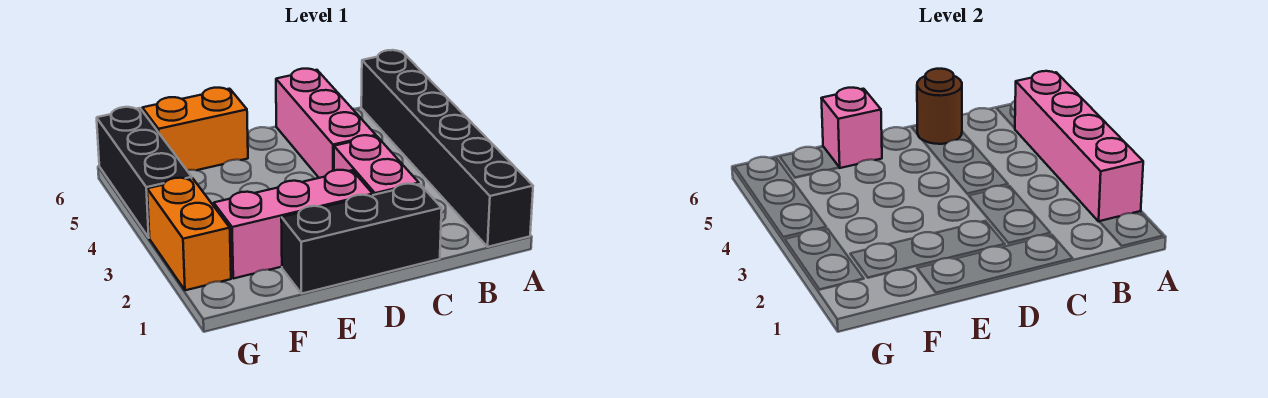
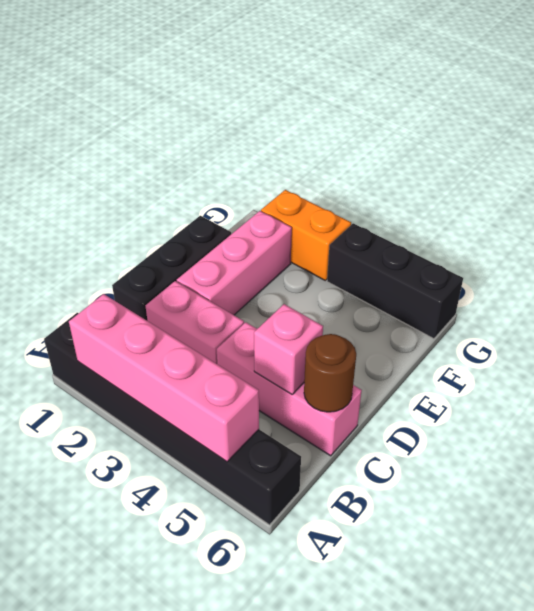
orange brick E6:F6 level 1 -> none
pink brick E6 level 2 -> pink brick C5 level 2

